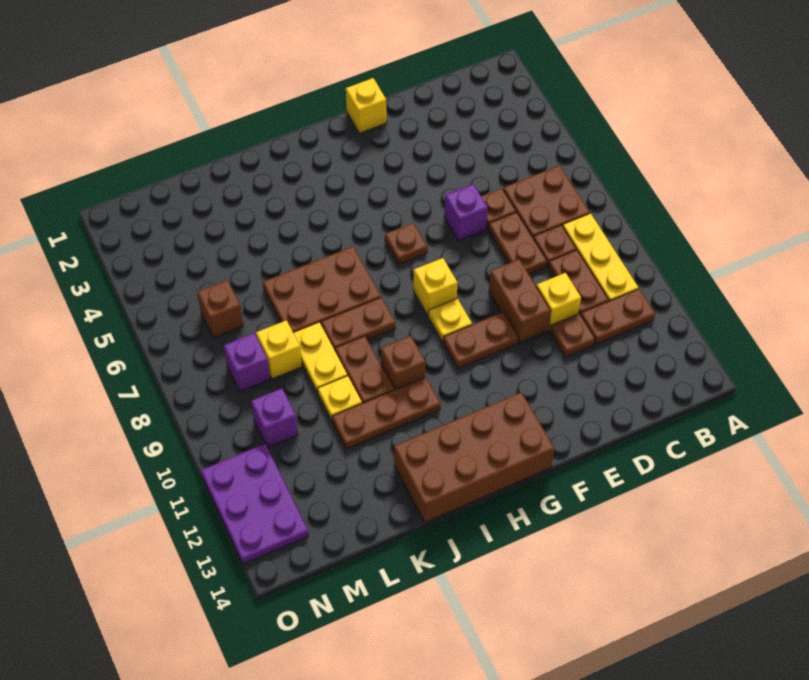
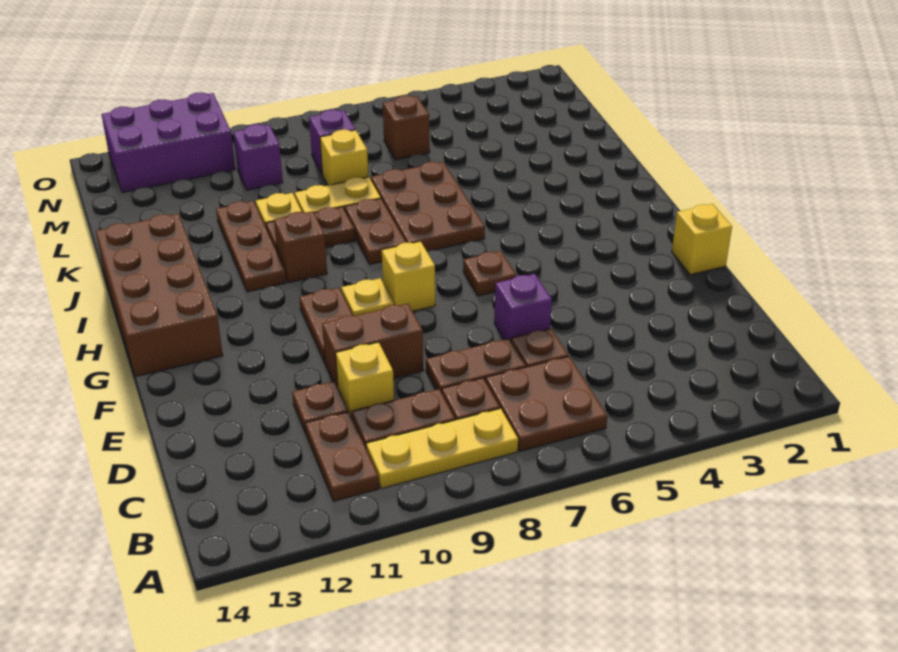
purple plate N11:O13 level 1 -> purple brick N11:O13 level 1

